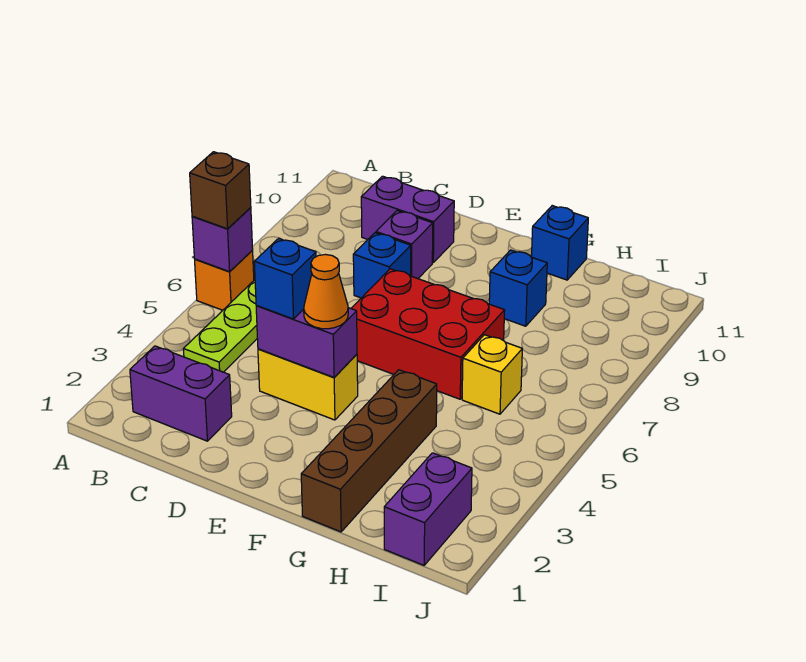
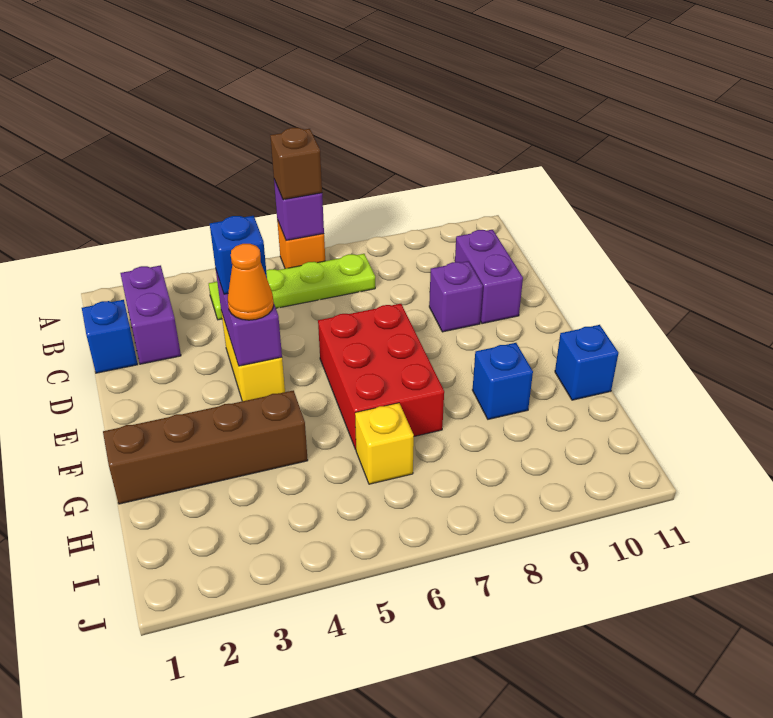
blue brick D8 level 1 -> blue brick C1 level 1
purple brick I1:I2 level 1 -> none

